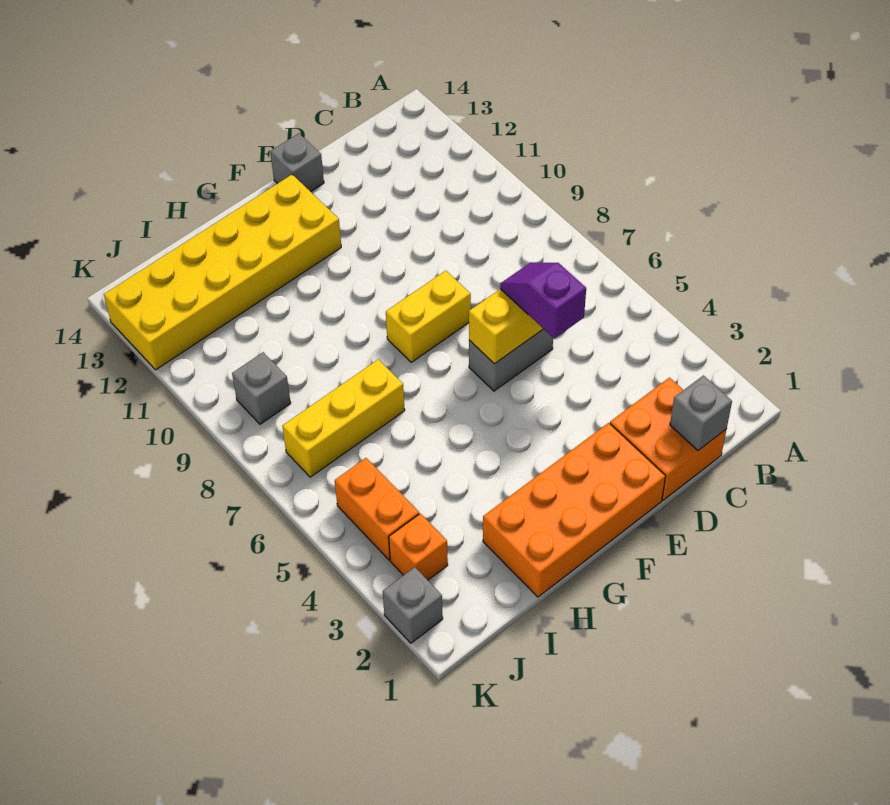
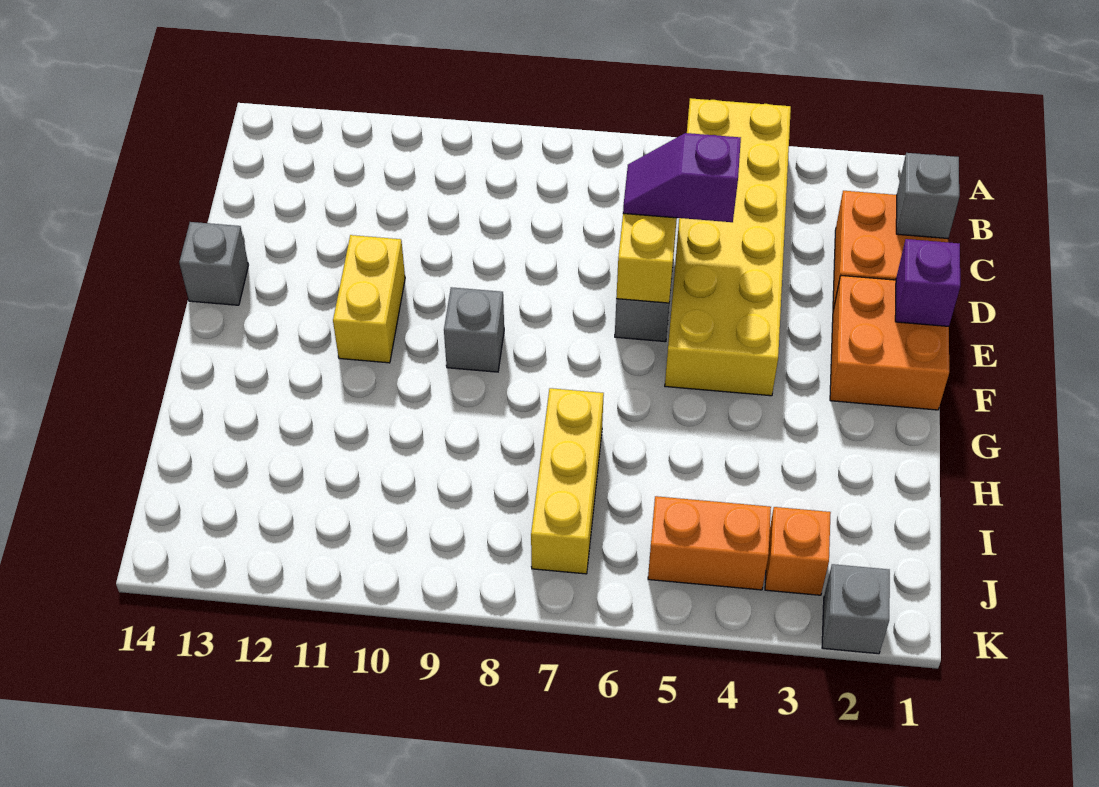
orange brick E1:H2 level 1 -> orange brick E1:F2 level 1
none -> purple brick E1 level 2
yellow brick E8:F8 level 1 -> yellow brick E11:F11 level 1
yellow brick F12:K13 level 1 -> yellow brick A4:F5 level 1
grey brick J9 level 1 -> grey brick F9 level 1

